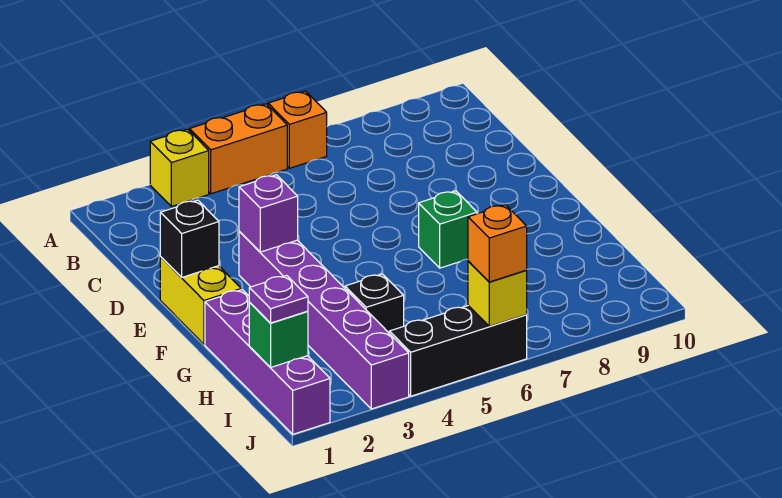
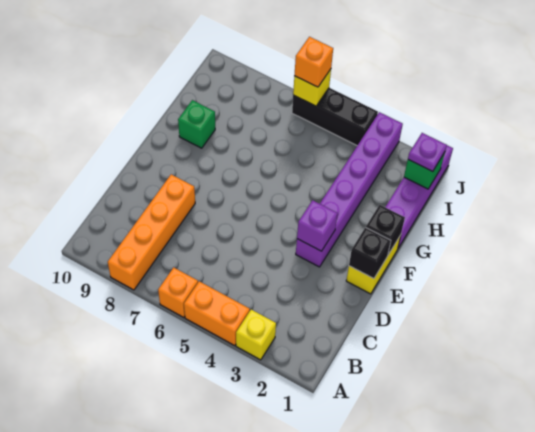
none -> orange brick A8:D8 level 1
green brick F7 level 1 -> green brick G9 level 1
black brick H4 level 1 -> black brick F1 level 2

